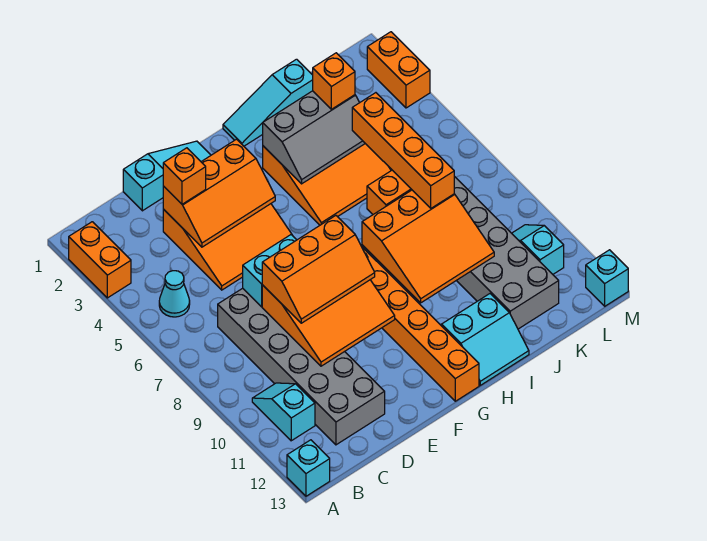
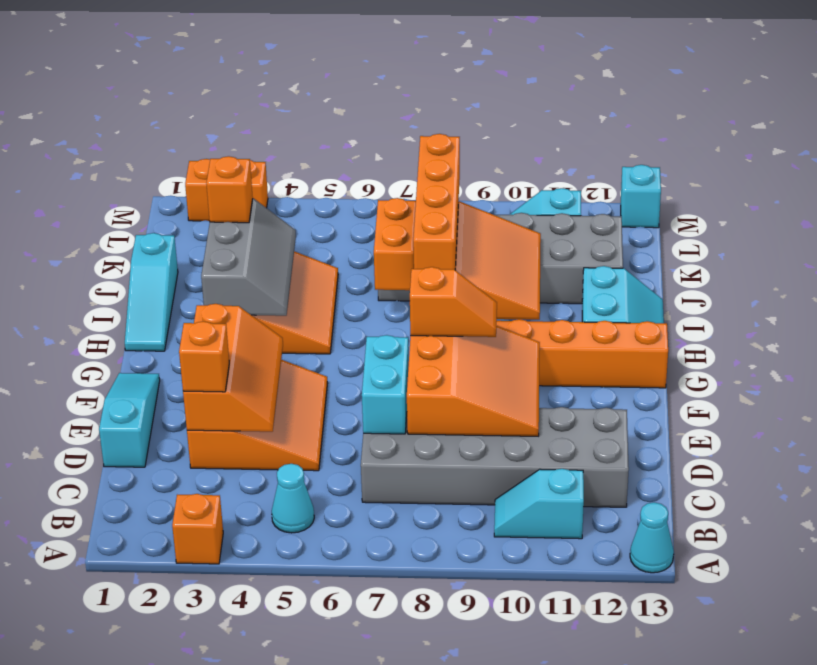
orange brick A2:A3 level 1 -> orange brick A3 level 1
cyan brick A13 level 1 -> cyan cone A13 level 1
orange slope D8:F9 level 3 top 8 -> orange slope F8:F9 level 3 top 8
orange brick J5:J8 level 3 -> orange brick H8:K8 level 3

